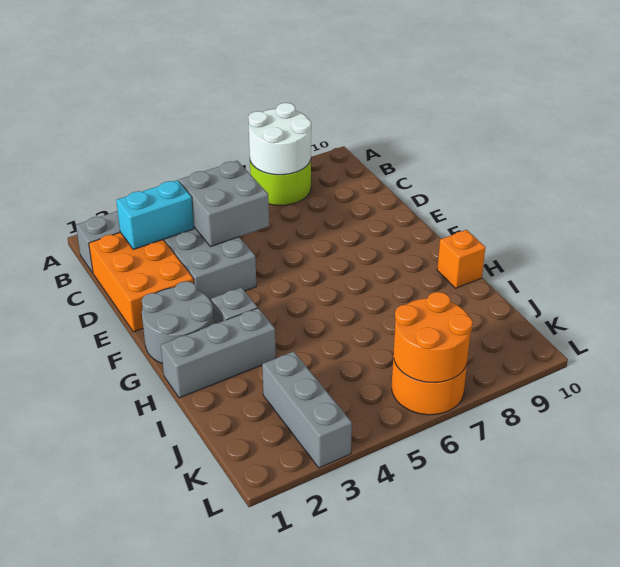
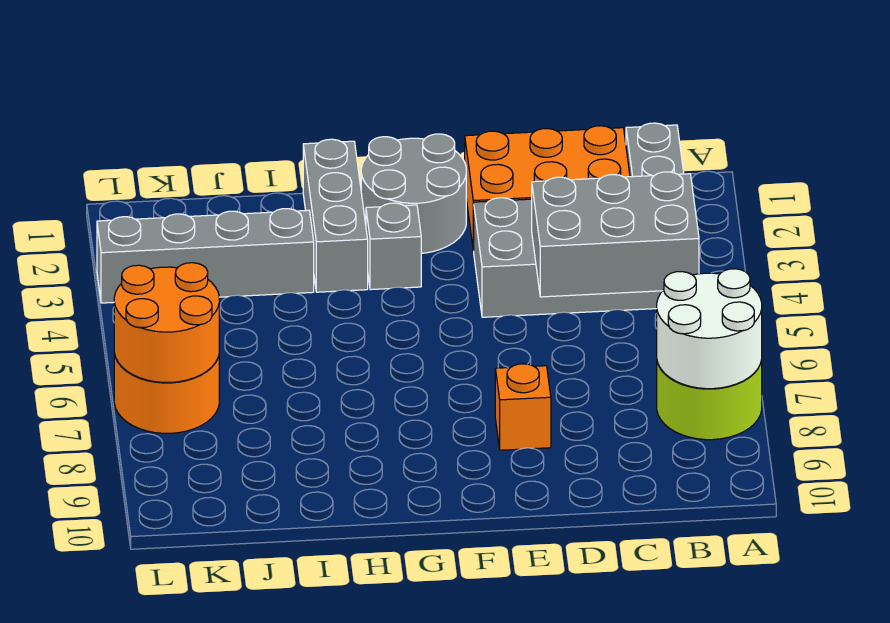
cyan brick C2:C3 level 2 -> none
grey brick C4:D5 level 2 -> grey brick B4:D5 level 2
orange brick H10 level 1 -> orange brick E8 level 1
grey brick J3:L3 level 1 -> grey brick I3:L3 level 1

